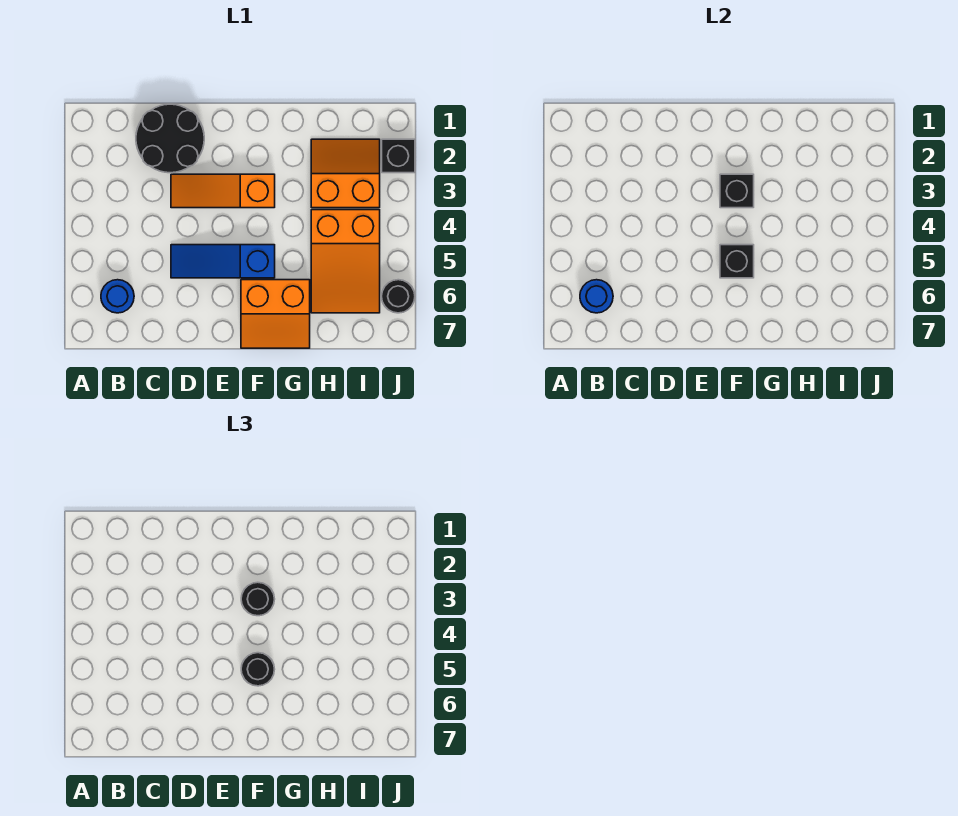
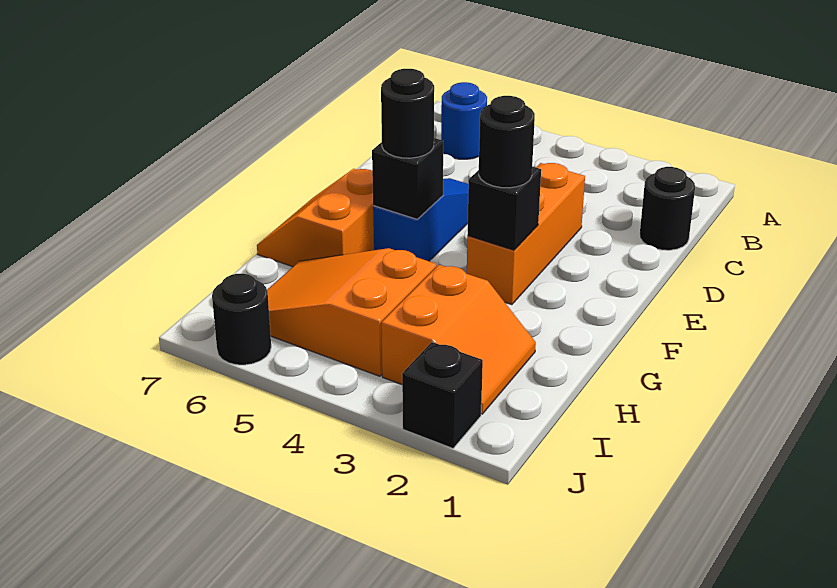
blue round brick B6 level 2 -> none
black round brick C1:D2 level 1 -> black round brick C1 level 1
orange slope D3:F3 level 1 top F -> orange brick D3:F3 level 1

